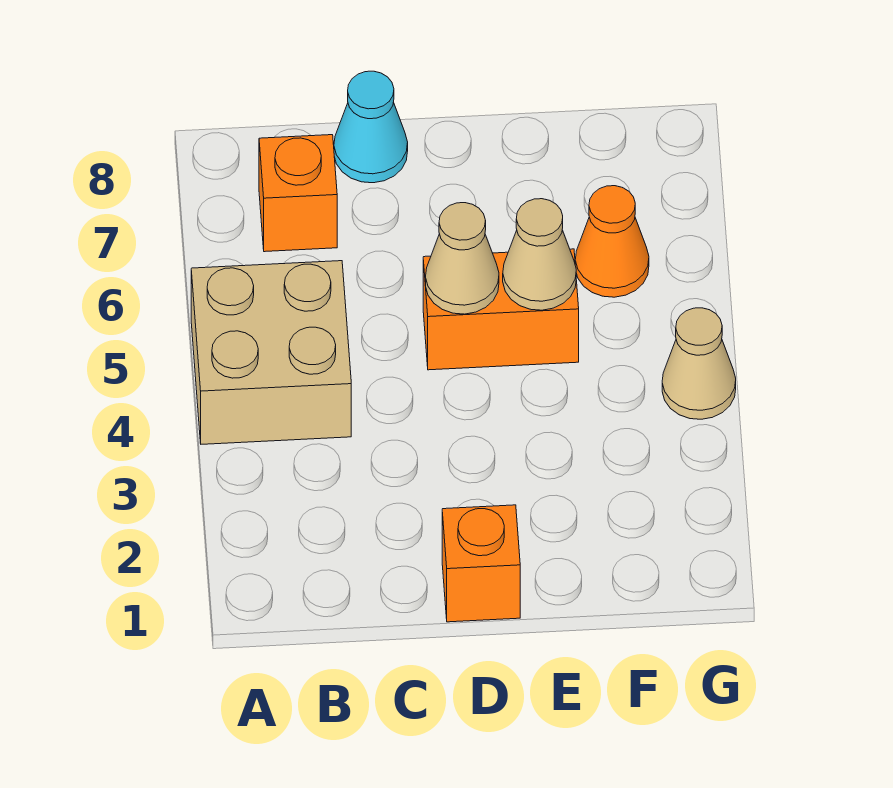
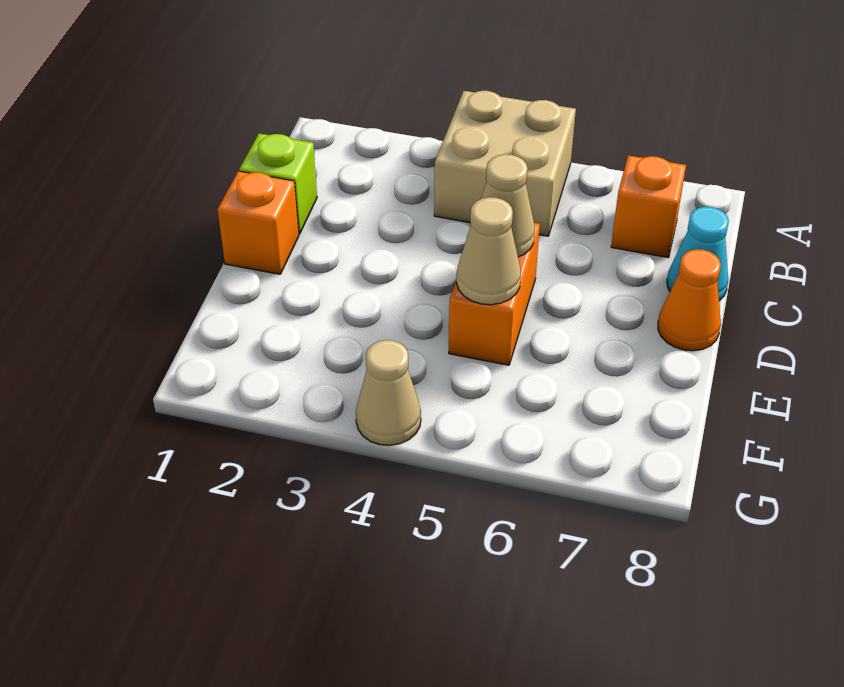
none -> lime brick C1 level 1
orange cone F6 level 1 -> orange cone D8 level 1

